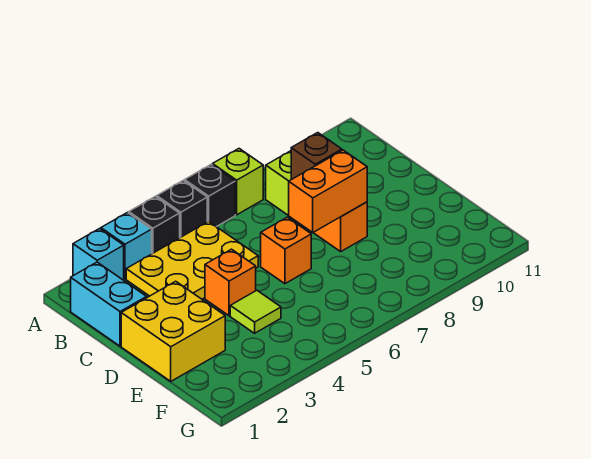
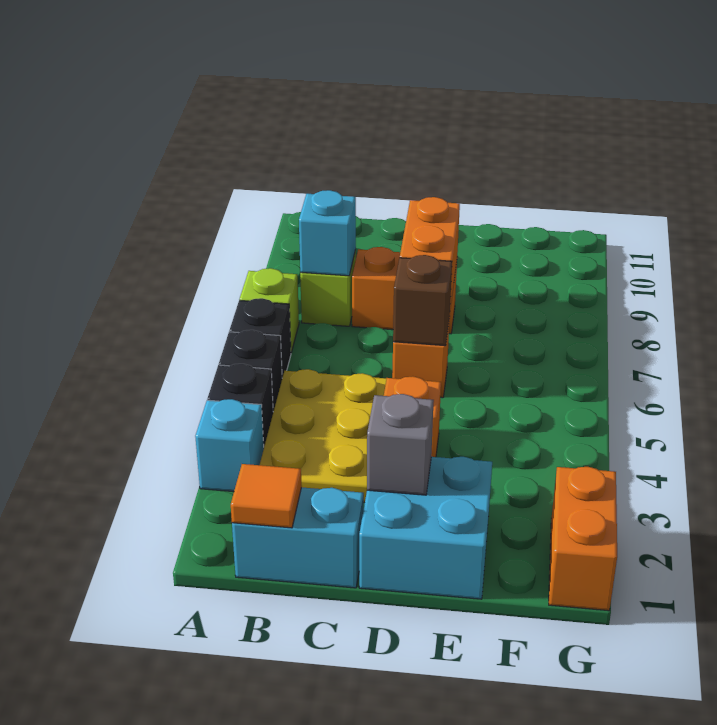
cyan brick A2 level 1 -> cyan brick B8 level 2
none -> orange tile B1 level 2
brown brick C8 level 2 -> brown brick D6 level 2
yellow brick D1:E2 level 1 -> cyan brick D1:E2 level 1
none -> grey brick D2 level 2
lime tile E4 level 1 -> none
none -> orange brick G1:G2 level 1

